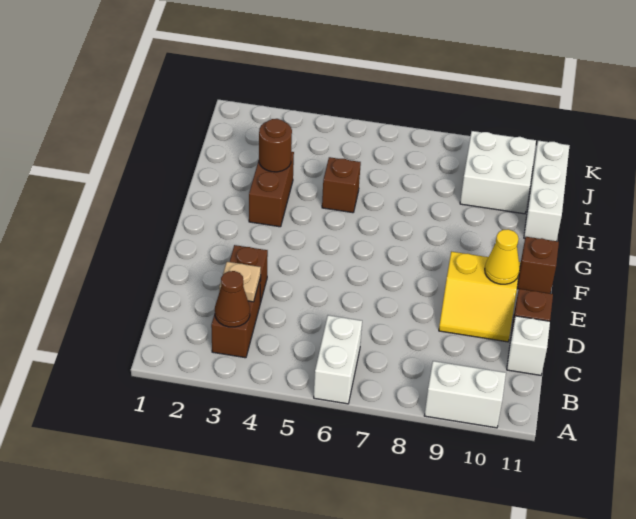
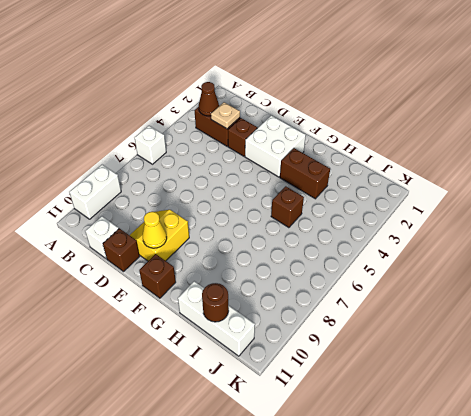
white brick A6:B6 level 1 -> white brick A6 level 1
brown round brick H3 level 2 -> brown round brick I11 level 2
white brick I9:J10 level 1 -> white brick E2:F3 level 1

